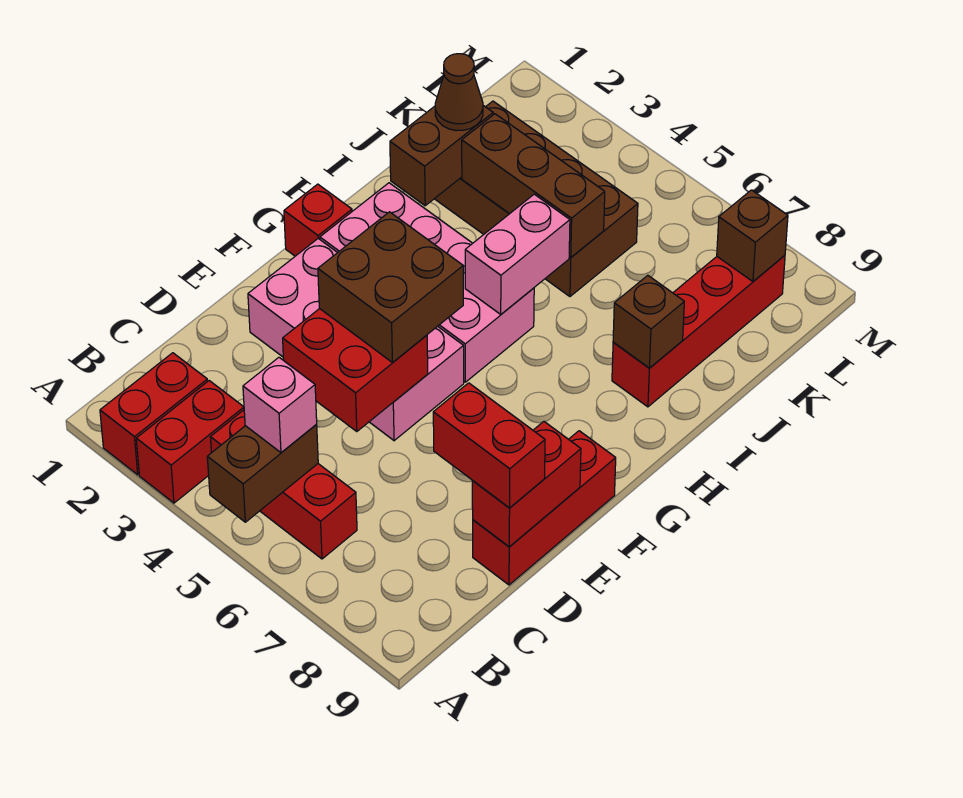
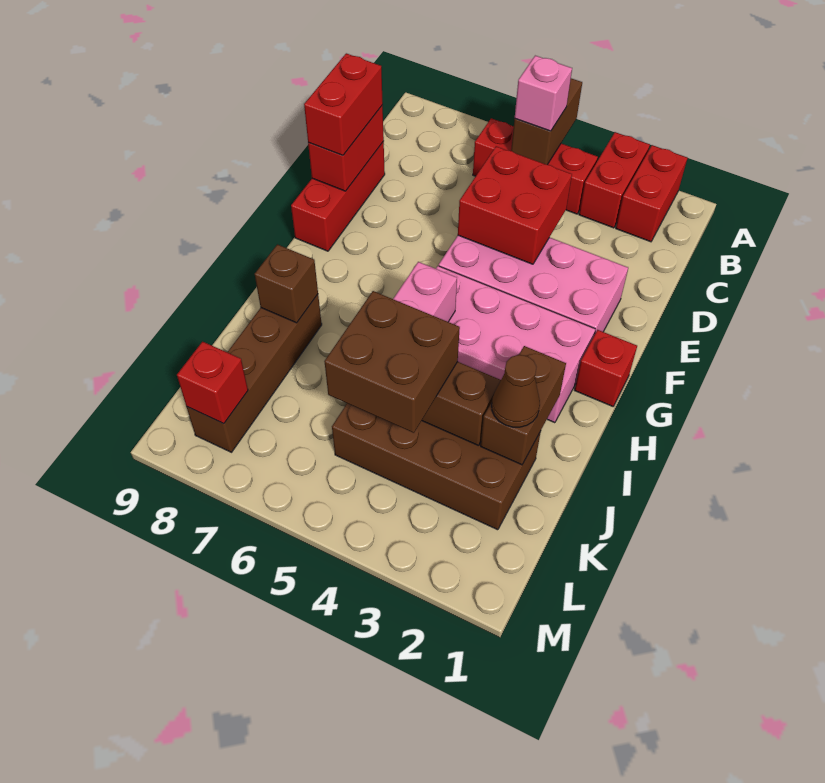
red brick D8:D9 level 3 -> red brick D9:E9 level 3
brown brick E4:F5 level 3 -> brown brick J4:K5 level 3
red brick I8:L8 level 1 -> brown brick I8:L8 level 1
brown brick L8 level 2 -> red brick L8 level 2

